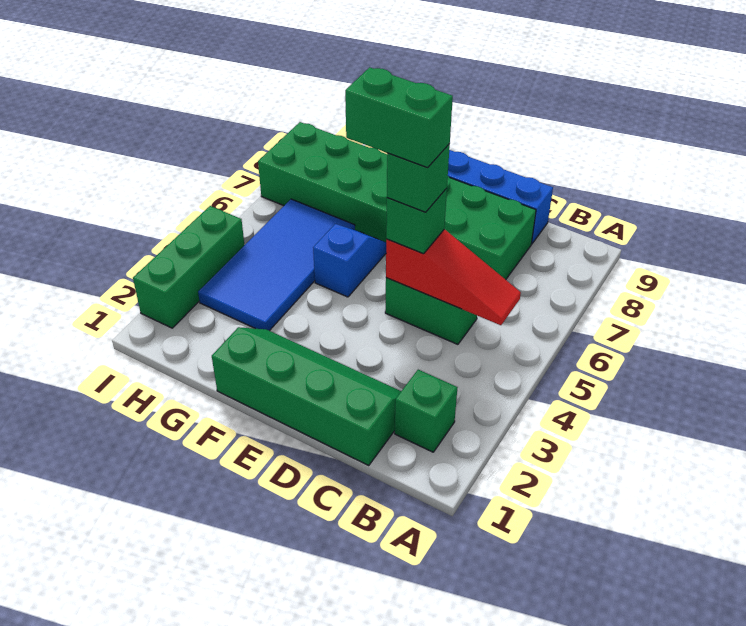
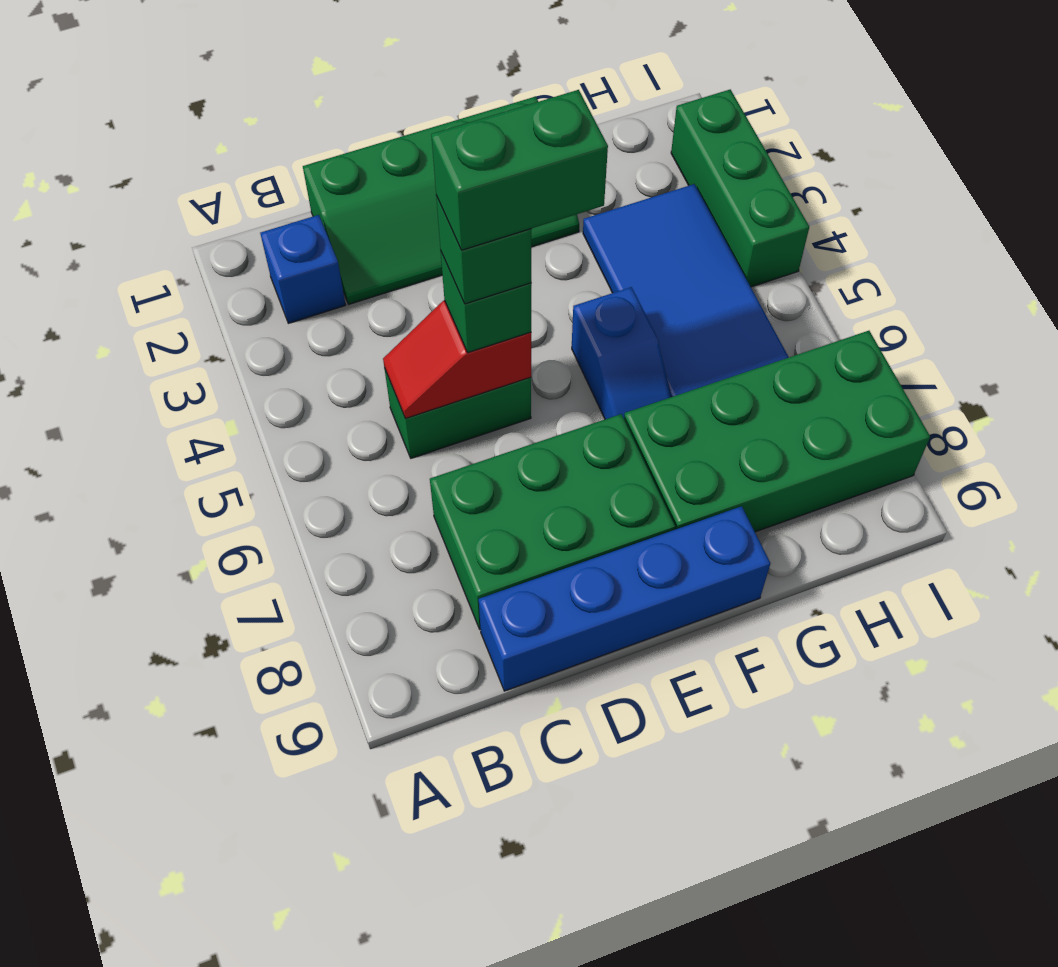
green brick B2 level 1 -> blue brick B2 level 1
red slope B5:D5 level 2 top D -> red slope C5:D5 level 2 top D

